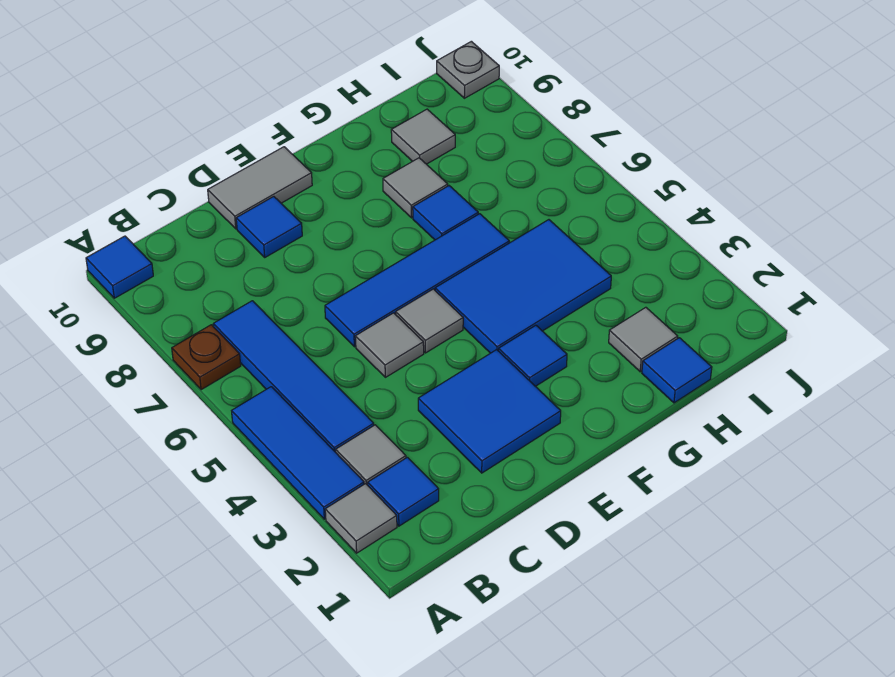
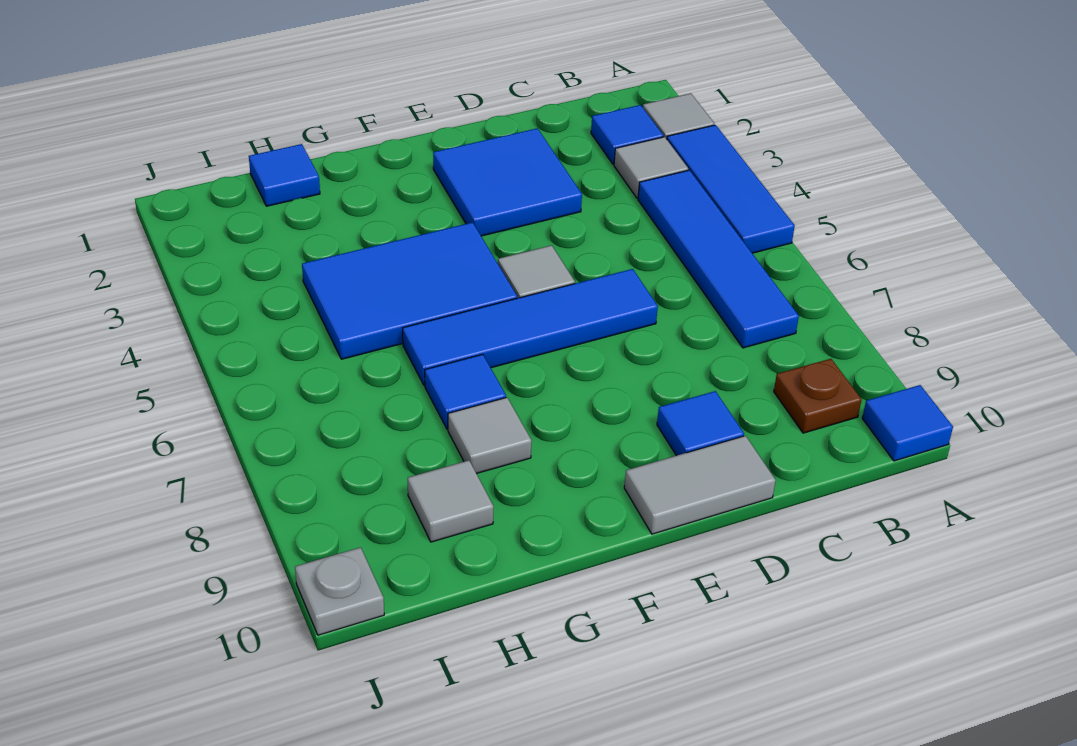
brown plate A7 level 1 -> brown plate B9 level 1
grey tile D5 level 1 -> none
blue tile F3 level 1 -> none
grey tile H2 level 1 -> none

